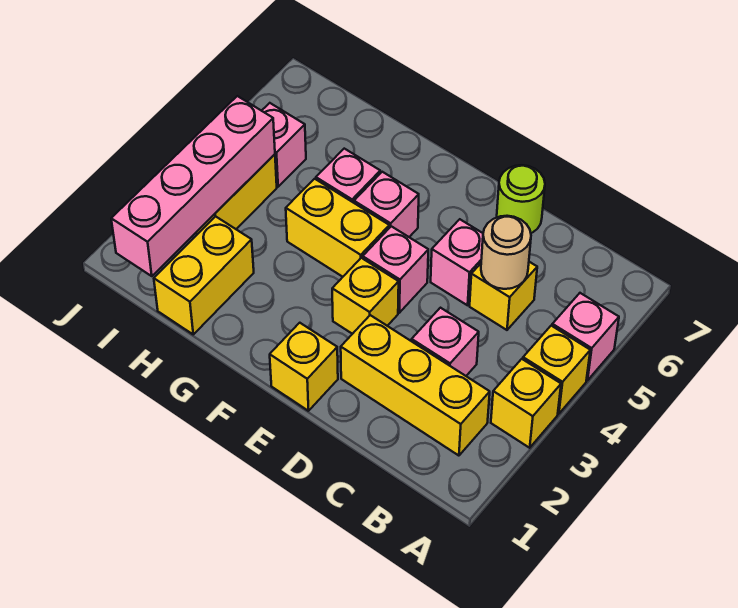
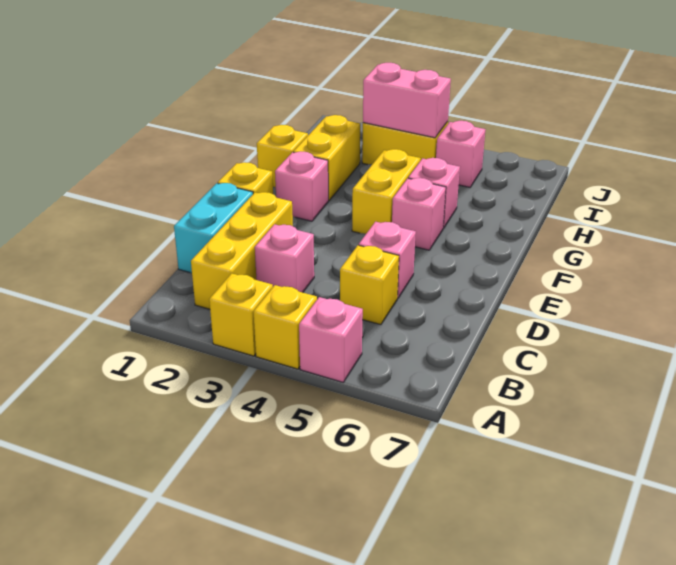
none -> cyan brick C1:D1 level 1
tan round brick C5 level 2 -> none
lime round brick D7 level 1 -> none
yellow brick E3 level 1 -> yellow brick G1 level 1
pink brick E4 level 1 -> pink brick F2 level 1
yellow brick H1:H2 level 1 -> yellow brick G2:H2 level 1
pink brick I1:I4 level 2 -> pink brick I3:I4 level 2

